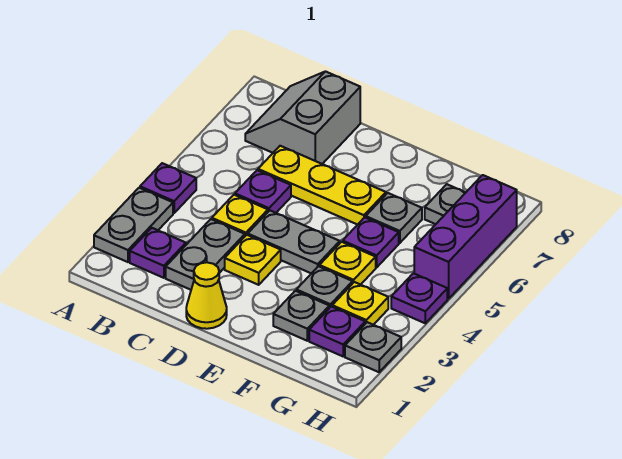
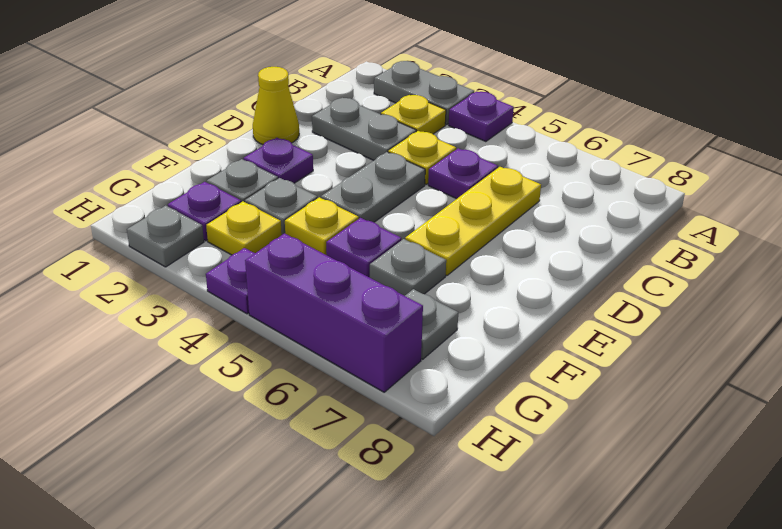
purple plate B2 level 1 -> purple plate E2 level 1
grey slope B7:C8 level 1 top C -> none
yellow plate D3 level 1 -> yellow plate B3 level 1

